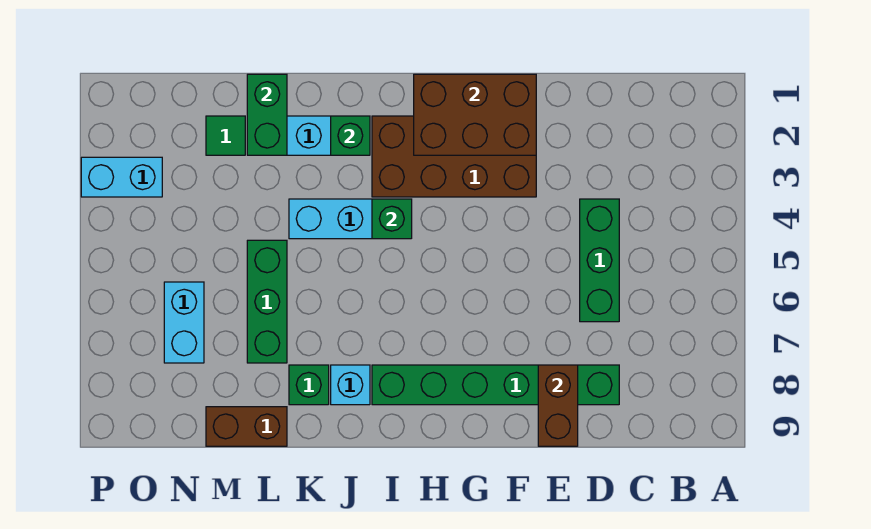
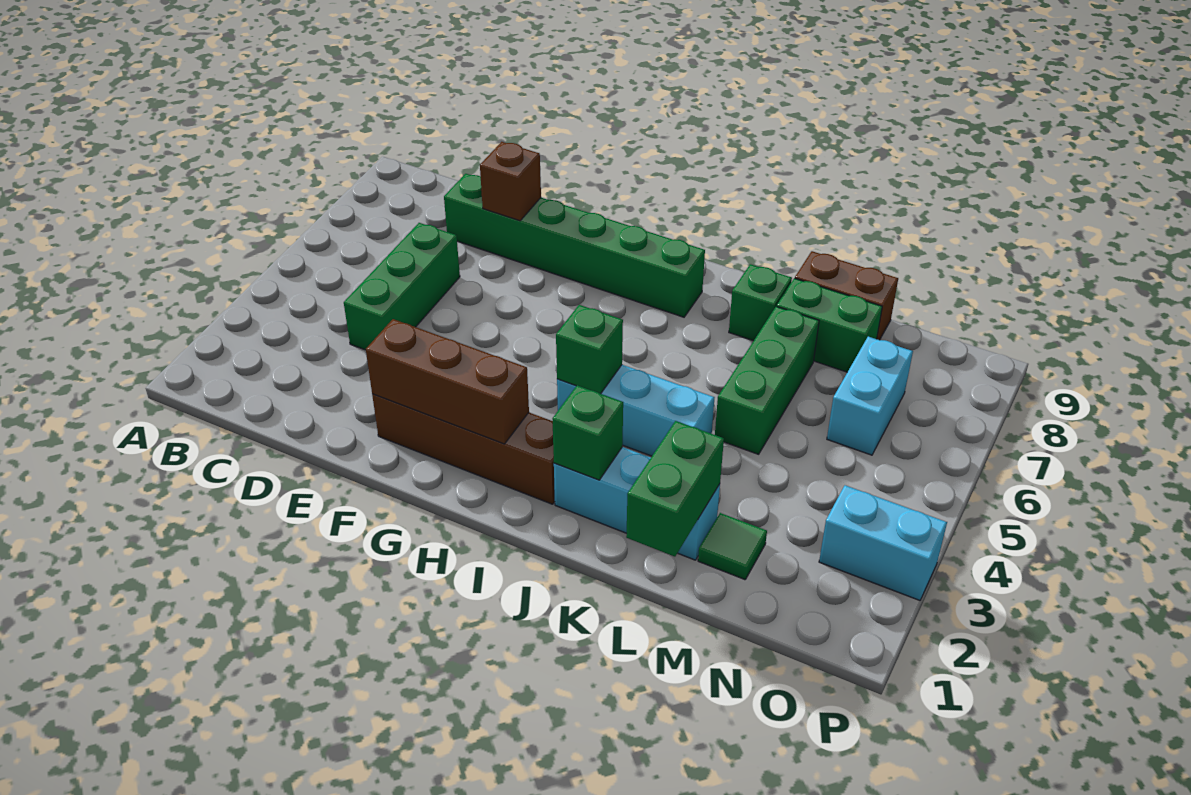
brown brick E8:E9 level 2 -> brown brick E8 level 2
brown brick F1:H2 level 2 -> brown brick F2:H2 level 2
brown brick F2:I3 level 1 -> brown brick F2:I2 level 1
cyan brick J8 level 1 -> none
none -> green brick L8:M8 level 1

